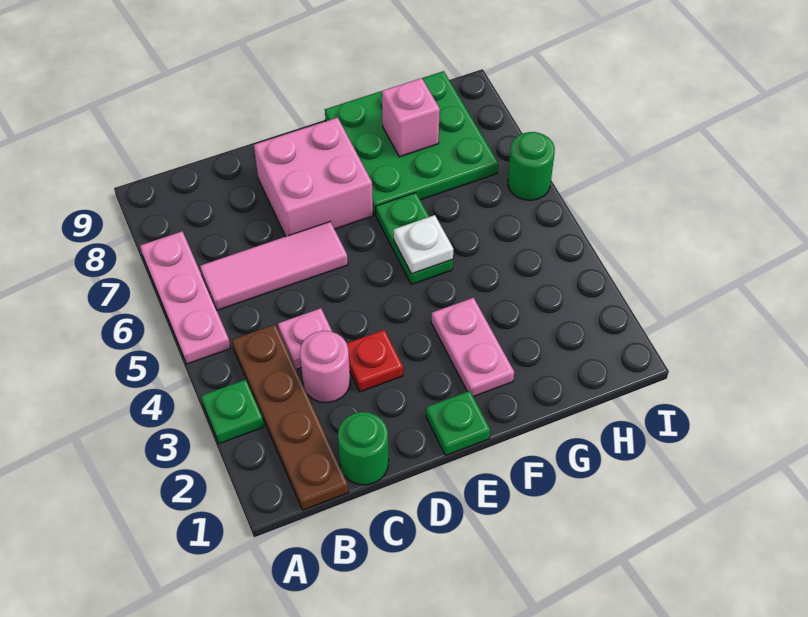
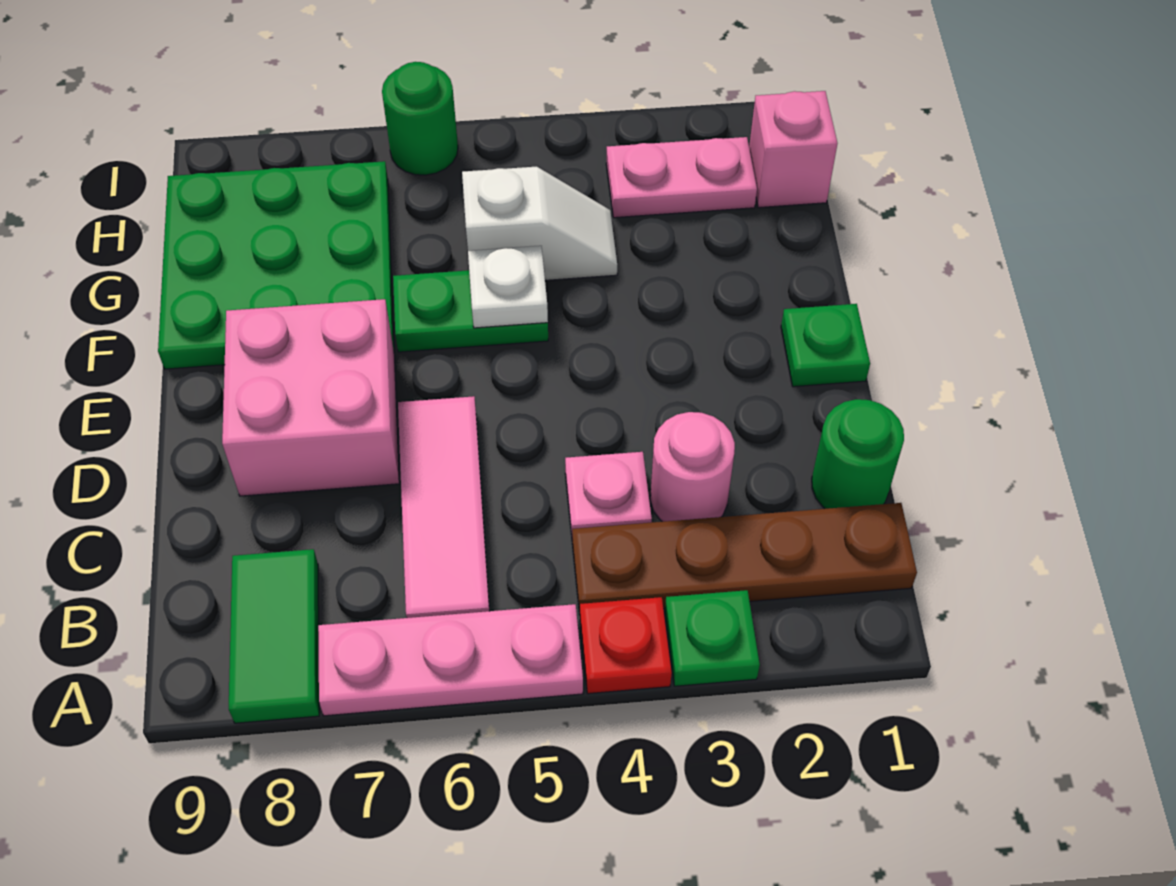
none -> green tile A8:B8 level 1
red plate D3 level 1 -> red plate A4 level 1
pink plate F2:F3 level 1 -> pink plate H2:H3 level 1
none -> white slope G4:G5 level 1 top 5
pink brick G8 level 2 -> pink brick H1 level 1

